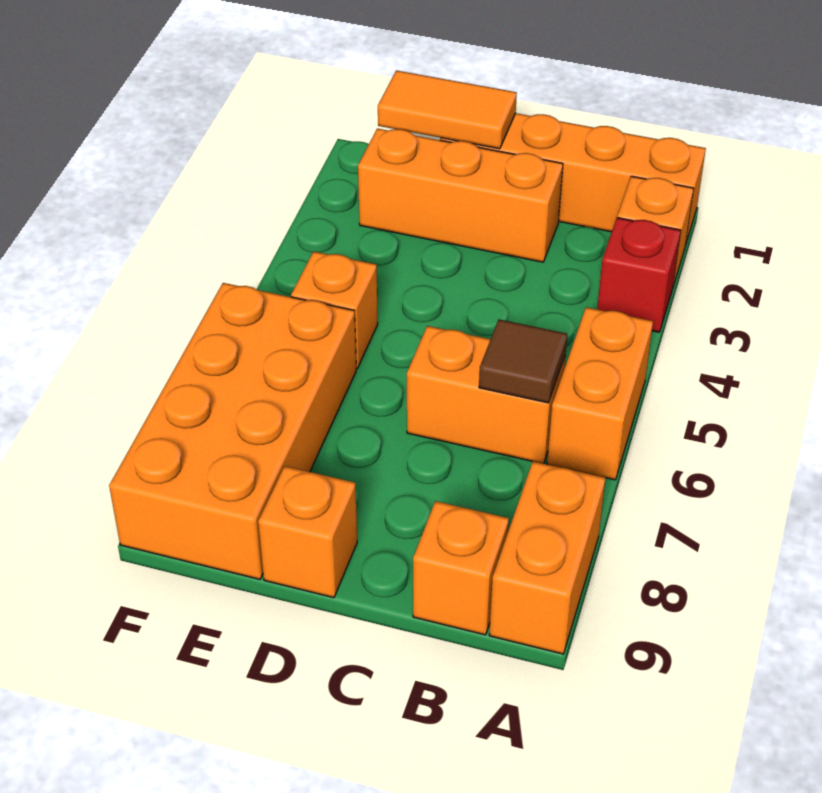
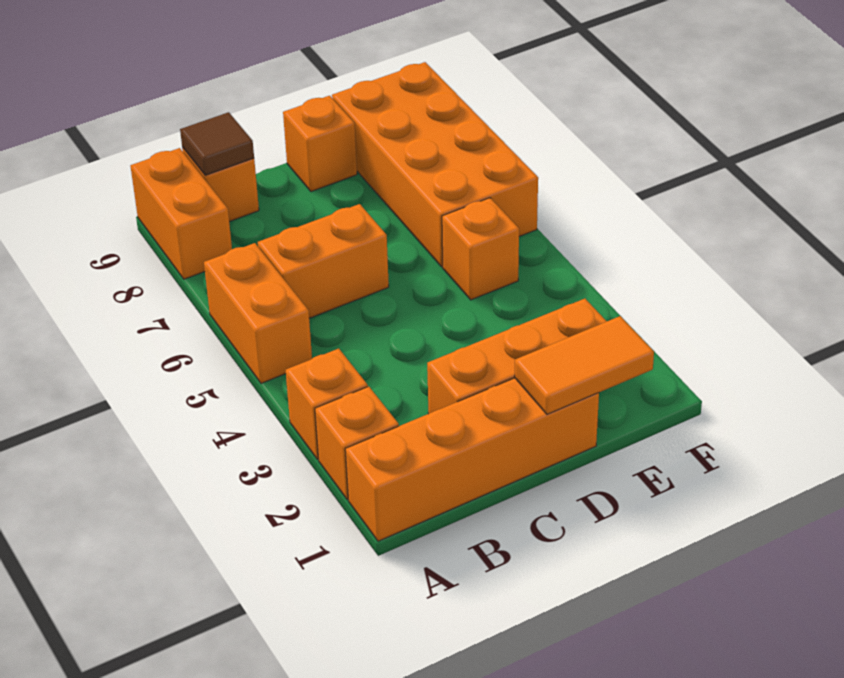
red brick A3 level 1 -> orange brick A3 level 1
brown tile B6 level 2 -> brown tile B9 level 2

